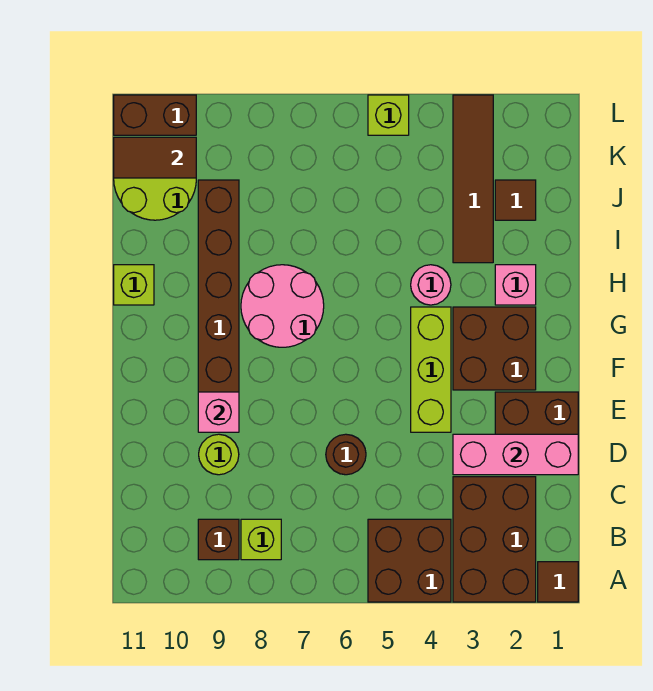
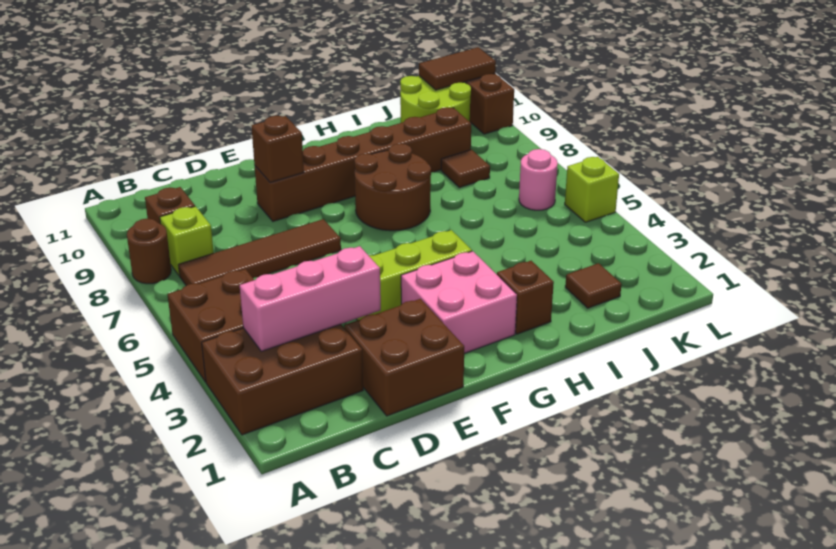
brown tile A1 level 1 -> brown tile J8 level 1
pink brick D1:D3 level 2 -> pink brick B3:D3 level 2
brown round brick D6 level 1 -> brown round brick A8 level 1
lime round brick D9 level 1 -> none
pink brick E9 level 2 -> brown brick E9 level 2
brown brick F2:G3 level 1 -> pink brick F2:G3 level 1
pink round brick G7:H8 level 1 -> brown round brick G7:H8 level 1
pink brick H2 level 1 -> brown brick H2 level 1
pink round brick H4 level 1 -> pink round brick K6 level 1
lime brick H11 level 1 -> none
brown tile I3:L3 level 1 -> brown tile B7:E7 level 1
brown tile K10:K11 level 2 -> brown tile K11:L11 level 2

